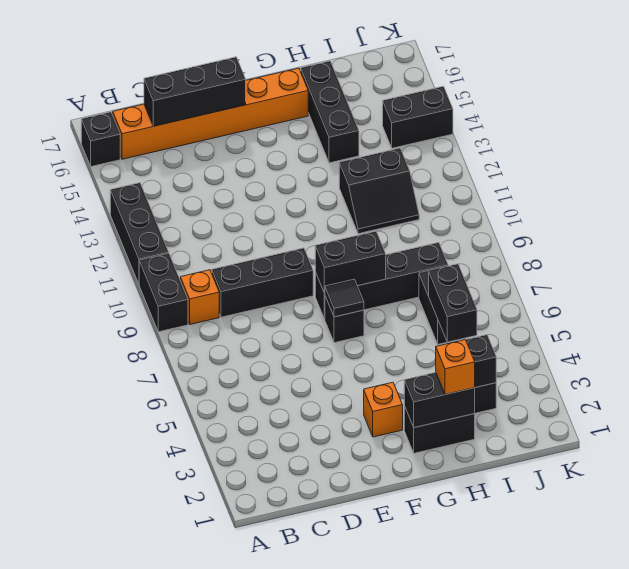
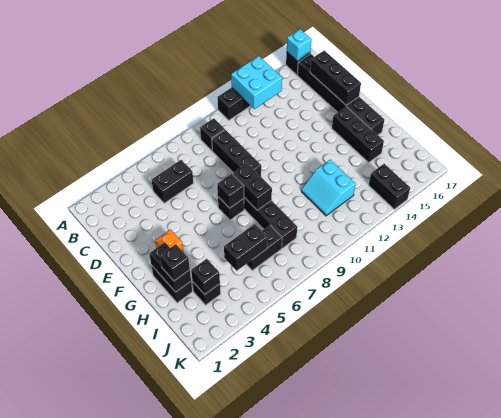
black brick A9:A10 level 1 -> black brick C5:C6 level 1
none -> cyan brick A12:B13 level 2
none -> cyan brick A16 level 2
orange brick B9 level 1 -> black brick B9 level 1
orange brick B16:G16 level 1 -> black brick B16:G16 level 1
black tile F7 level 2 -> black brick F7 level 2
orange brick H2 level 3 -> black brick H2 level 3
black slope H11:I12 level 1 top 12 -> cyan slope H11:I12 level 1 top 12
black brick H14:H16 level 1 -> black brick F15:H15 level 1

